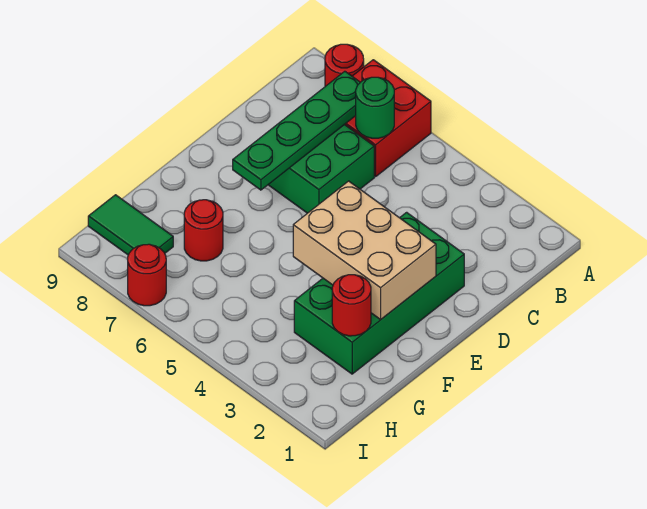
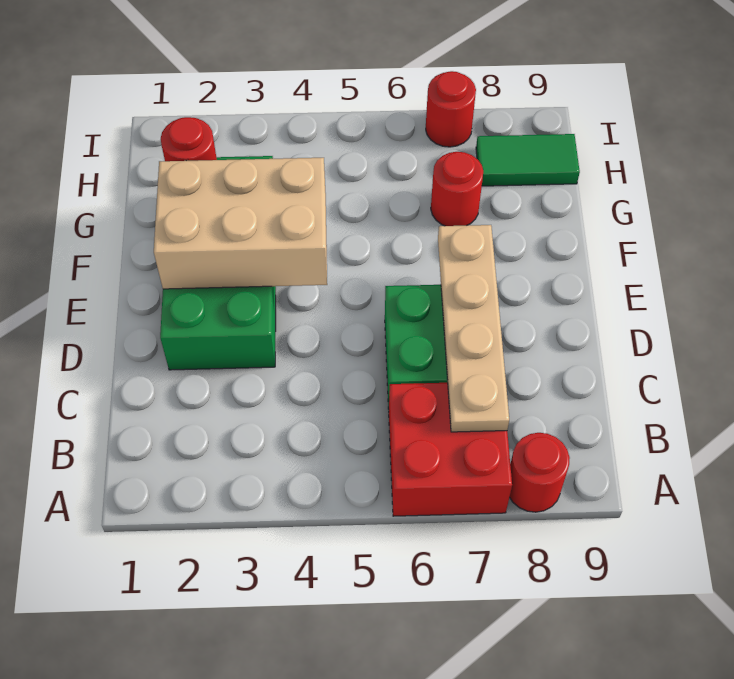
green round brick B6 level 2 -> none
green plate B7:E7 level 2 -> tan plate B7:E7 level 2

